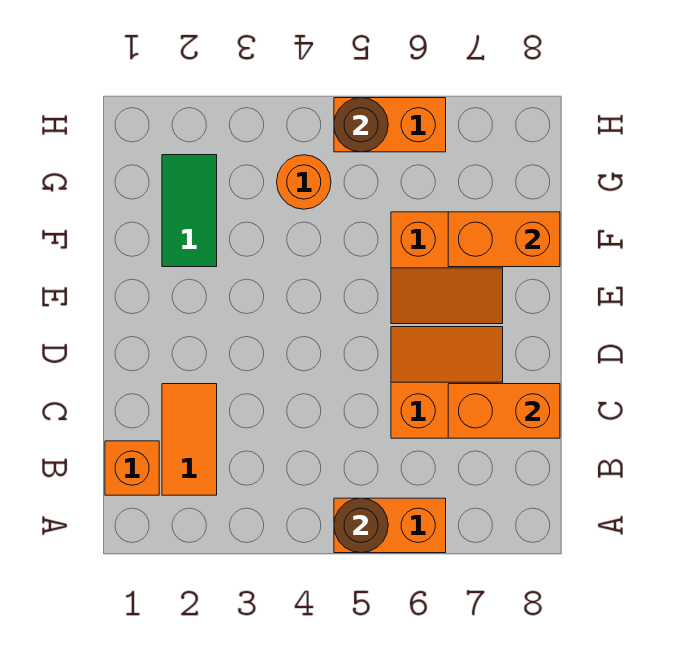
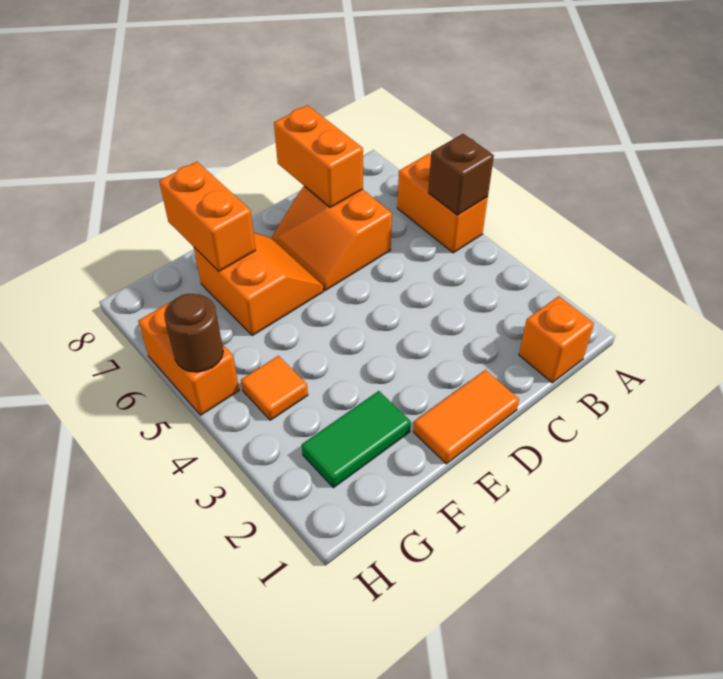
brown round brick A5 level 2 -> brown brick A5 level 2
orange tile B2:C2 level 1 -> orange tile D1:E1 level 1
orange round brick G4 level 1 -> orange tile G4 level 1

